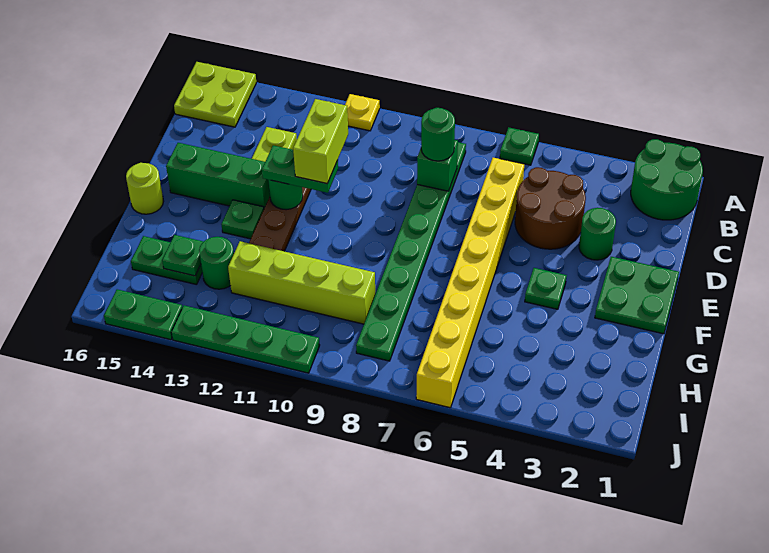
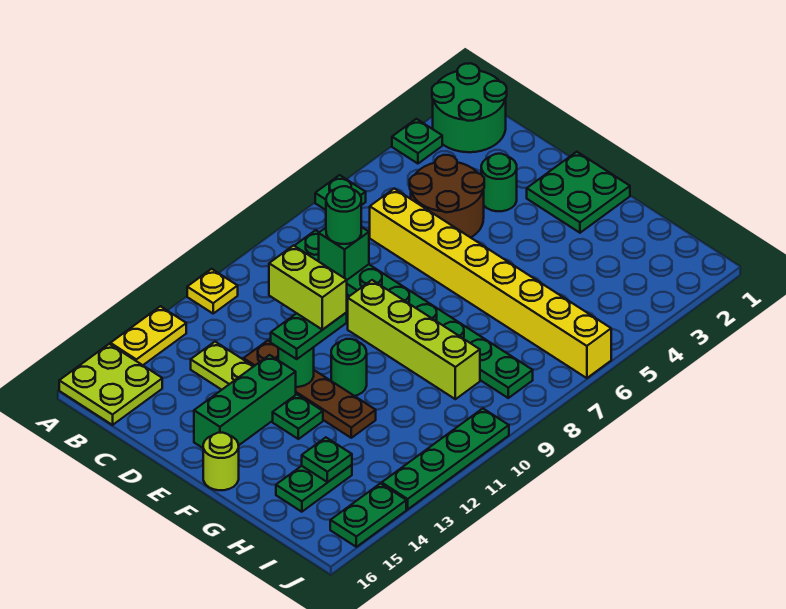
none -> yellow plate A13:A14 level 1
green plate F4 level 1 -> green plate A3 level 1
lime brick H9:H12 level 1 -> lime brick E9:H9 level 1
green round brick H13 level 1 -> green round brick F11 level 1

